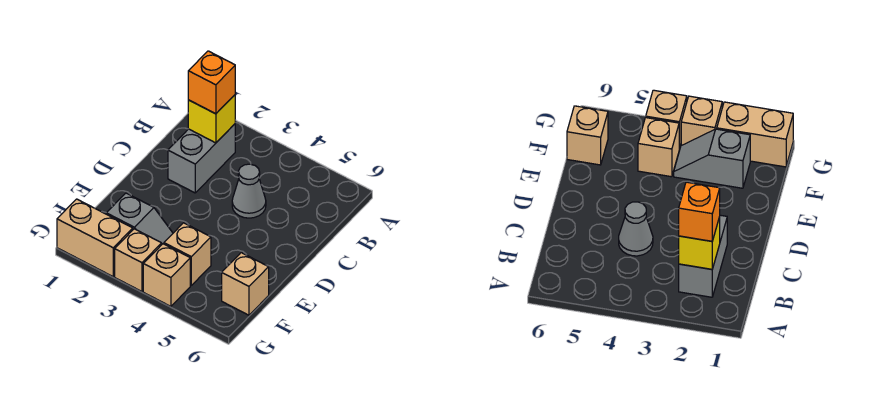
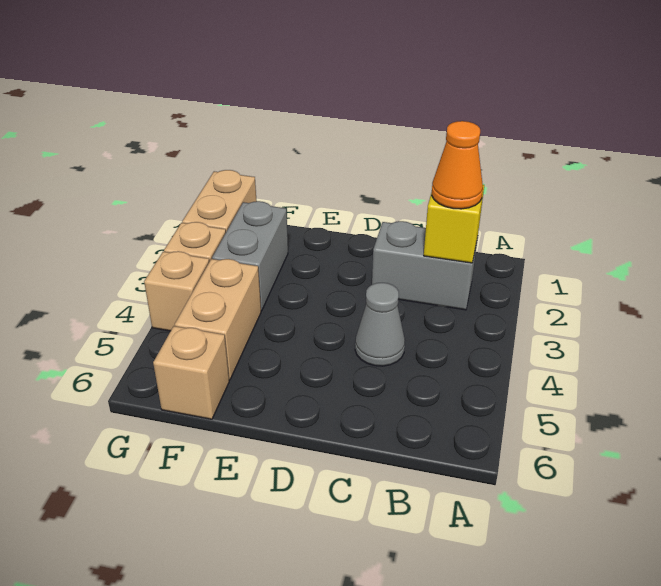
orange brick B2 level 3 -> orange cone B2 level 3
grey slope F2:F3 level 1 top 2 -> grey brick F2:F3 level 1
tan brick F4 level 1 -> tan brick F4:F5 level 1

